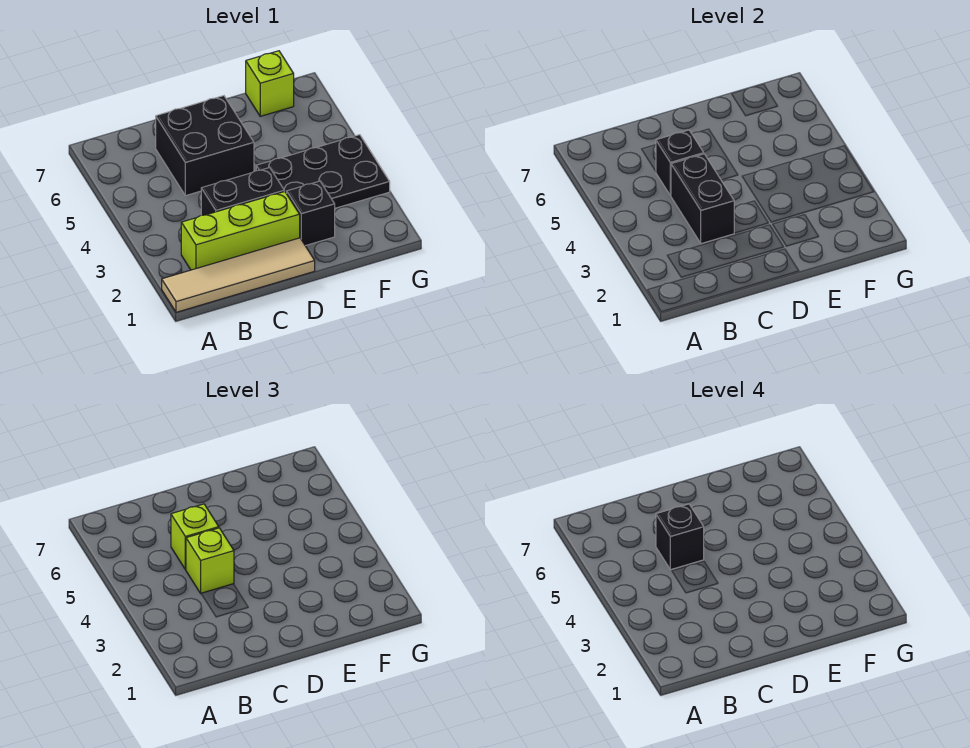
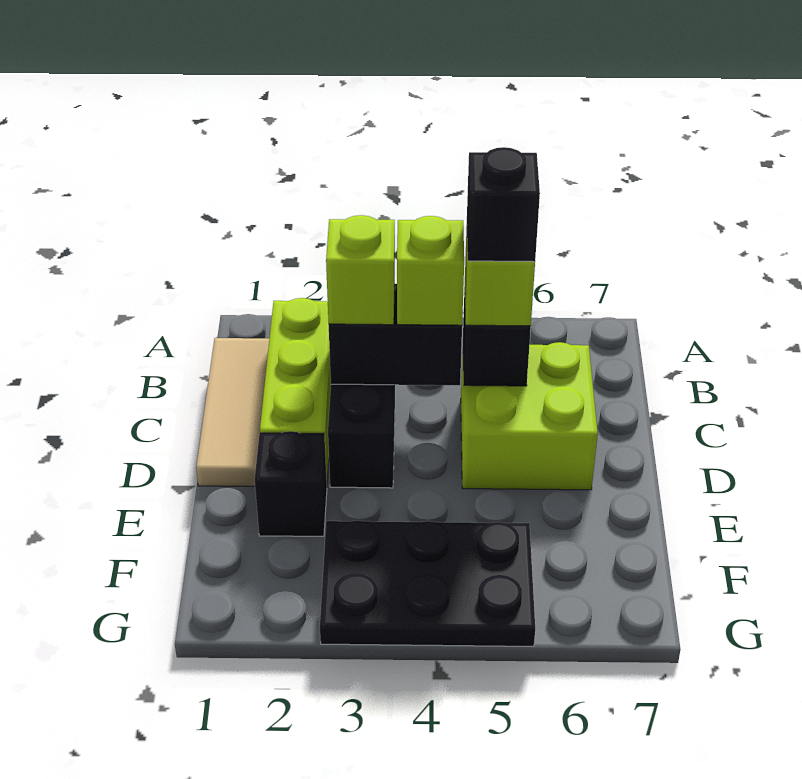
tan tile A1:D1 level 1 -> tan tile B1:D1 level 1
black brick C5:D6 level 1 -> lime brick C5:D6 level 1
black plate E3:G4 level 1 -> black plate F3:G5 level 1
lime brick F7 level 1 -> lime brick C3 level 3

